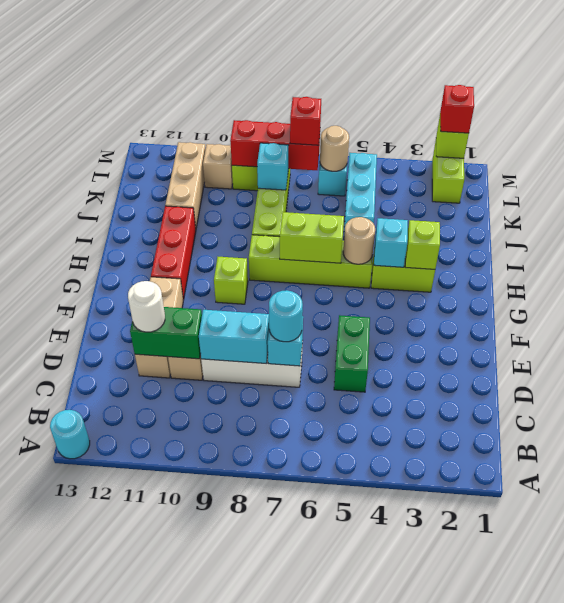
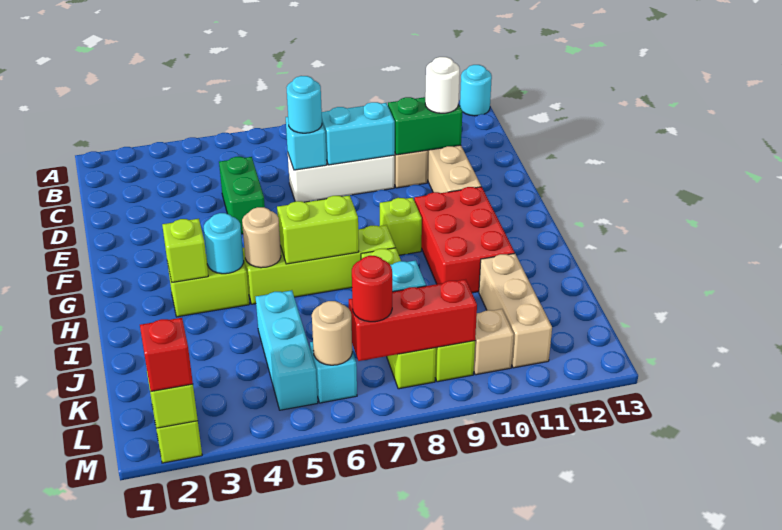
red brick G11:I11 level 1 -> red brick G10:I11 level 1
cyan brick H4 level 2 -> cyan round brick H4 level 2
red brick L7 level 3 -> red round brick L7 level 3

